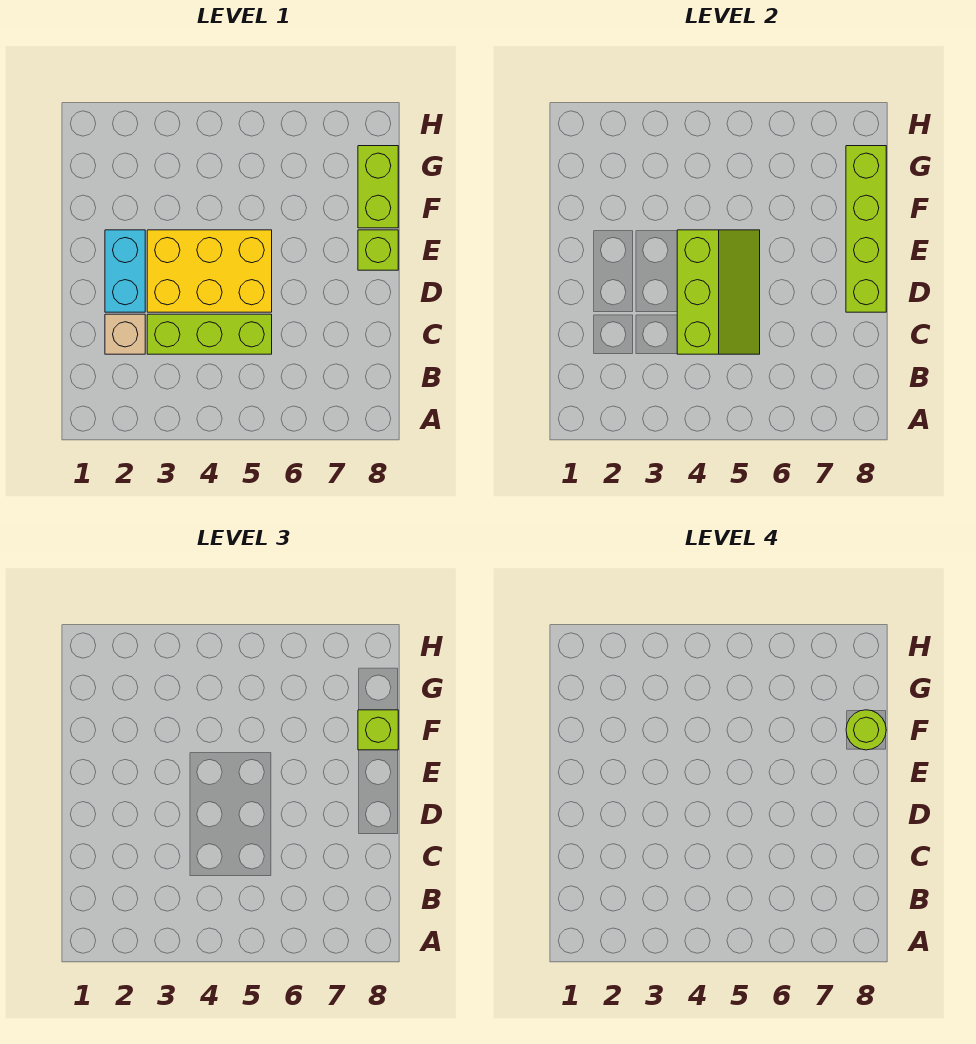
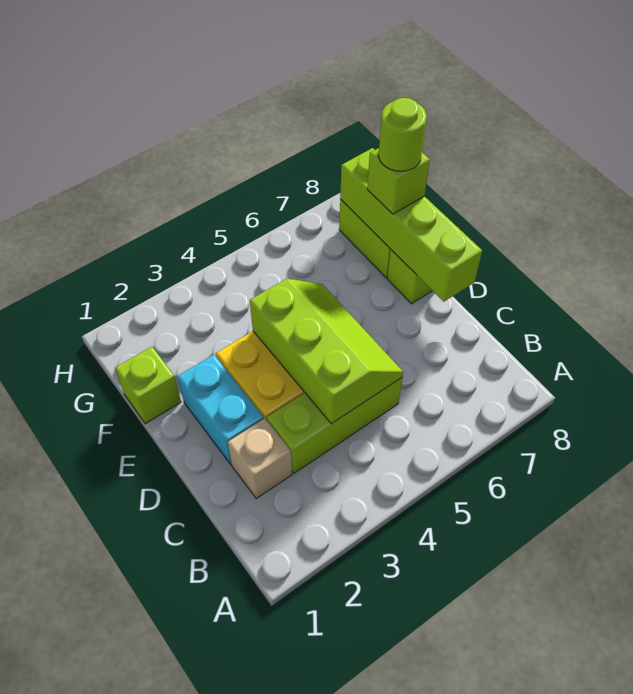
none -> lime brick F1 level 1

